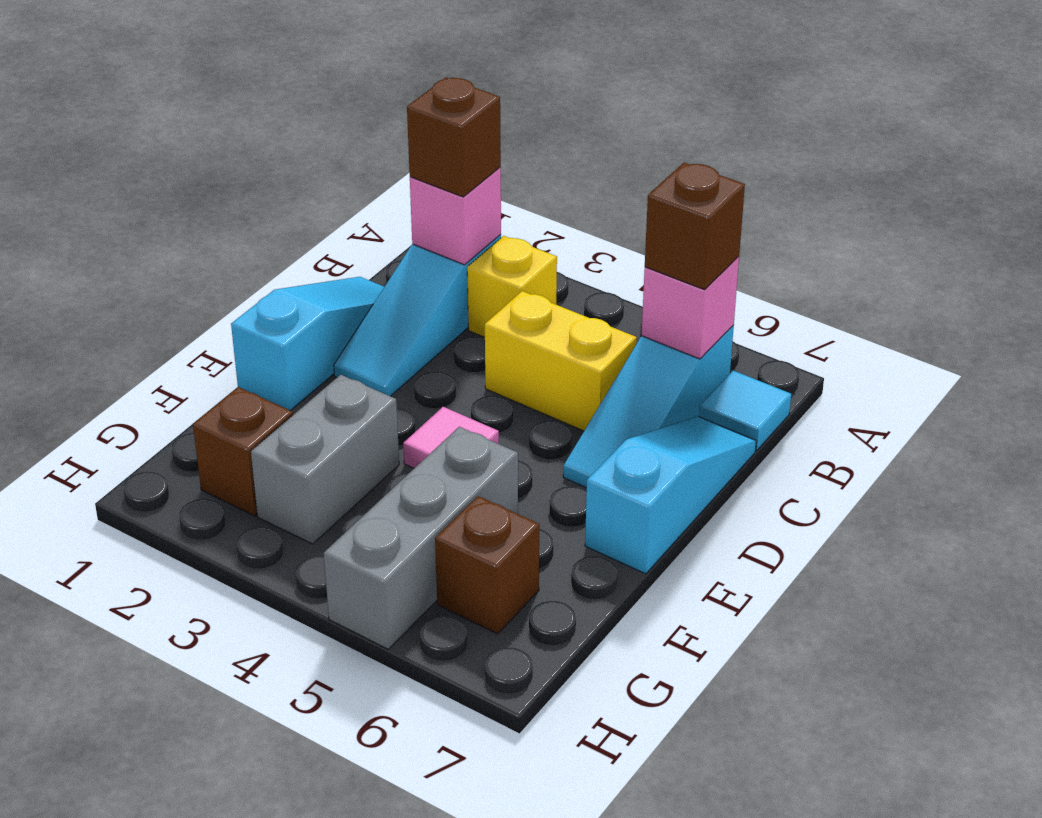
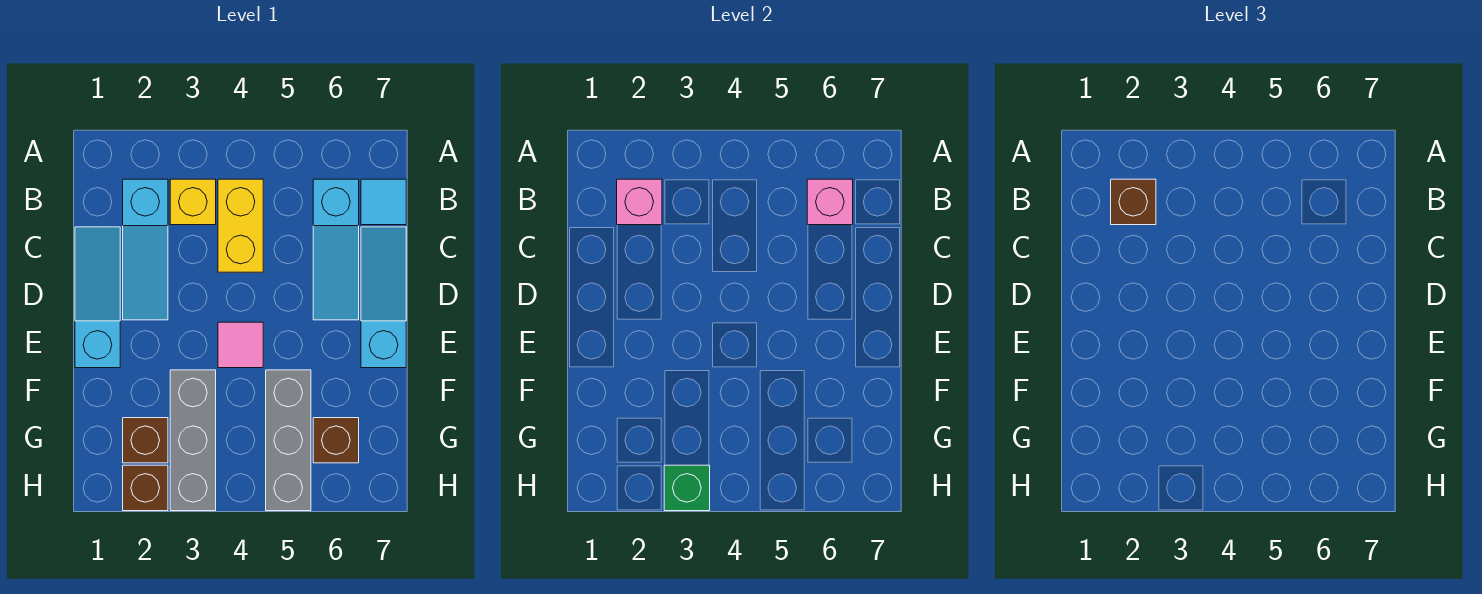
brown brick B6 level 3 -> brown brick H2 level 1
yellow brick C4:C5 level 1 -> yellow brick B4:C4 level 1
grey brick F3:G3 level 1 -> grey brick F3:H3 level 1
none -> green brick H3 level 2

